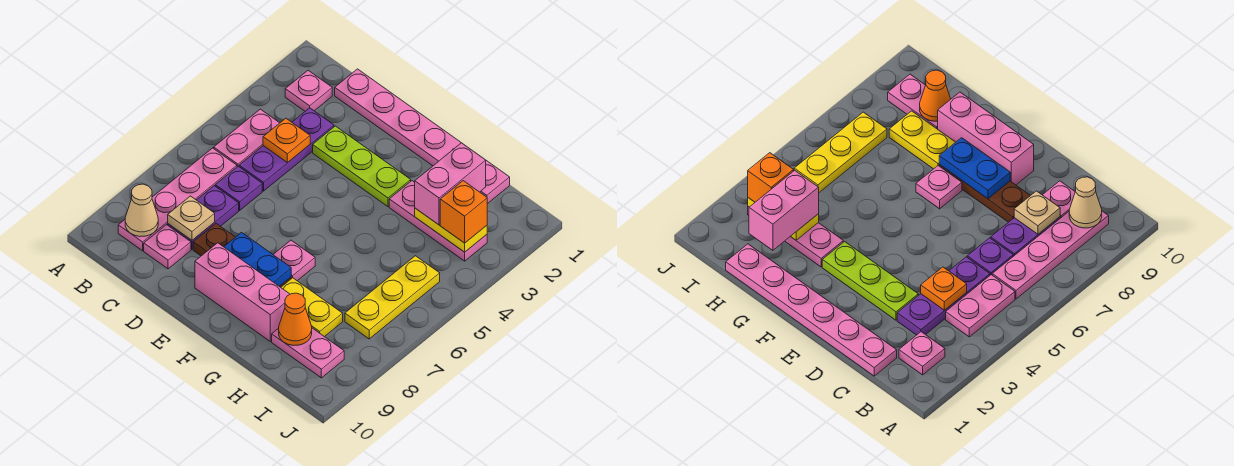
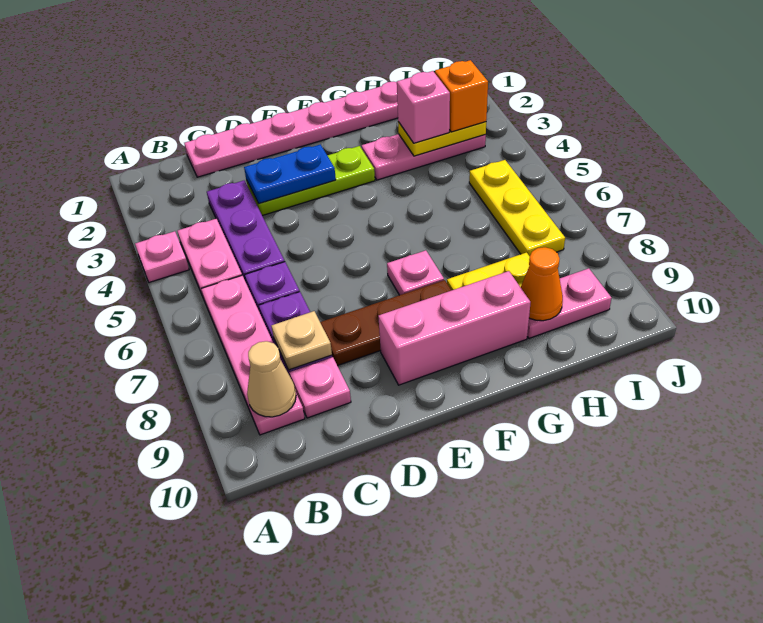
pink plate B2 level 1 -> pink plate A4 level 1
orange plate C4 level 2 -> none
blue plate E8:F8 level 2 -> blue plate D3:E3 level 2
pink brick H2:H3 level 3 -> pink brick H3 level 3

